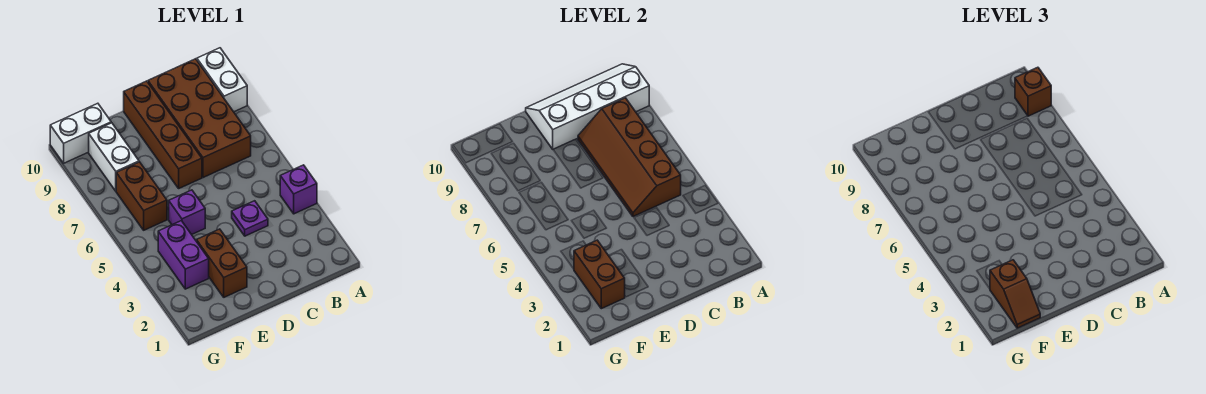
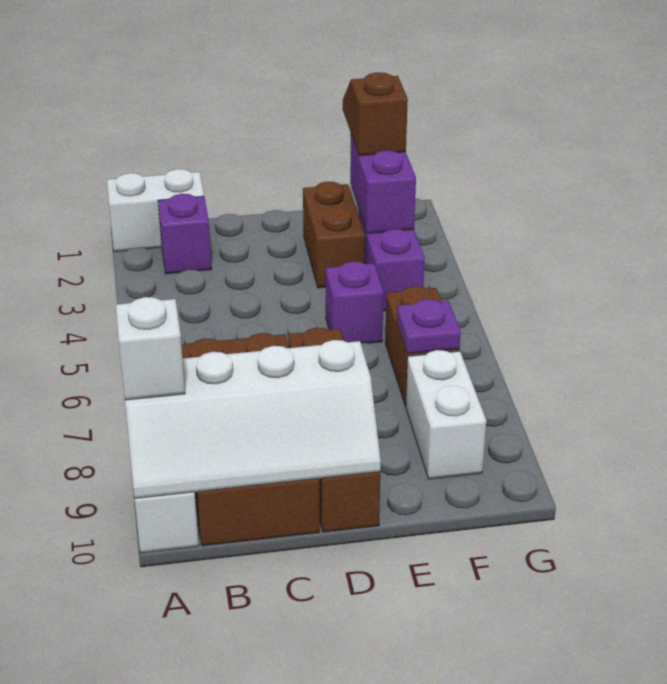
purple brick A4 level 1 -> purple brick B2 level 1
brown brick A9 level 3 -> white brick A9 level 3
brown slope B5:C8 level 2 top B -> none
purple plate C4 level 1 -> purple plate F7 level 2
brown brick F2:F3 level 2 -> purple brick F2:F3 level 2
white brick F10:G10 level 1 -> white brick A1:B1 level 1

